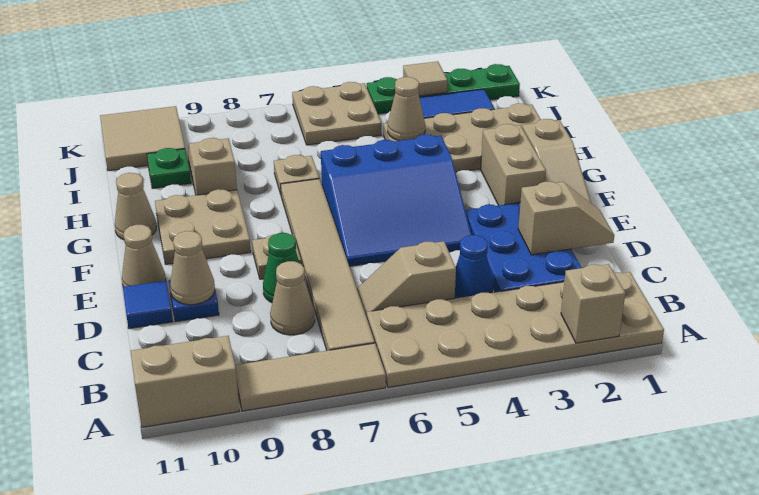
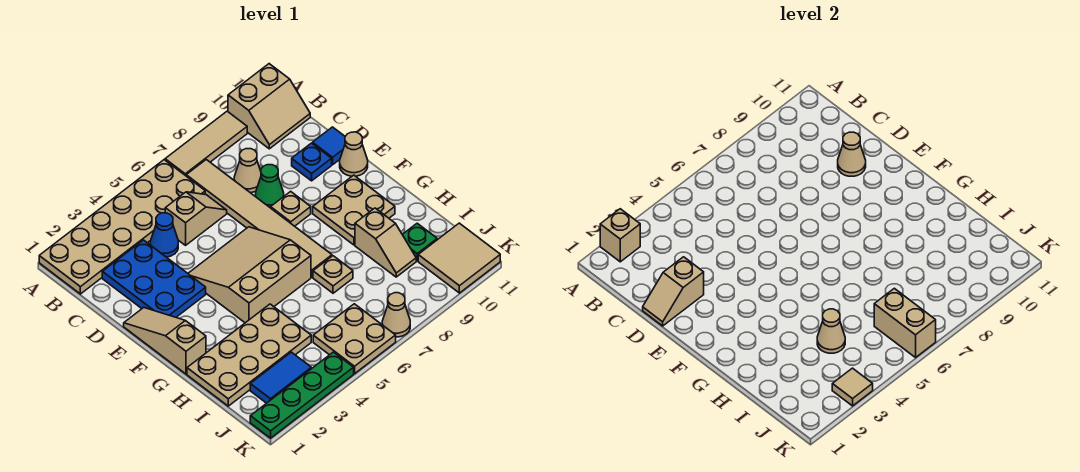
blue slope E4:G6 level 1 top G -> tan slope E4:G6 level 1 top G
tan brick F2:G2 level 1 -> tan brick J6:K6 level 2
tan cone G11 level 1 -> tan cone K7 level 1

